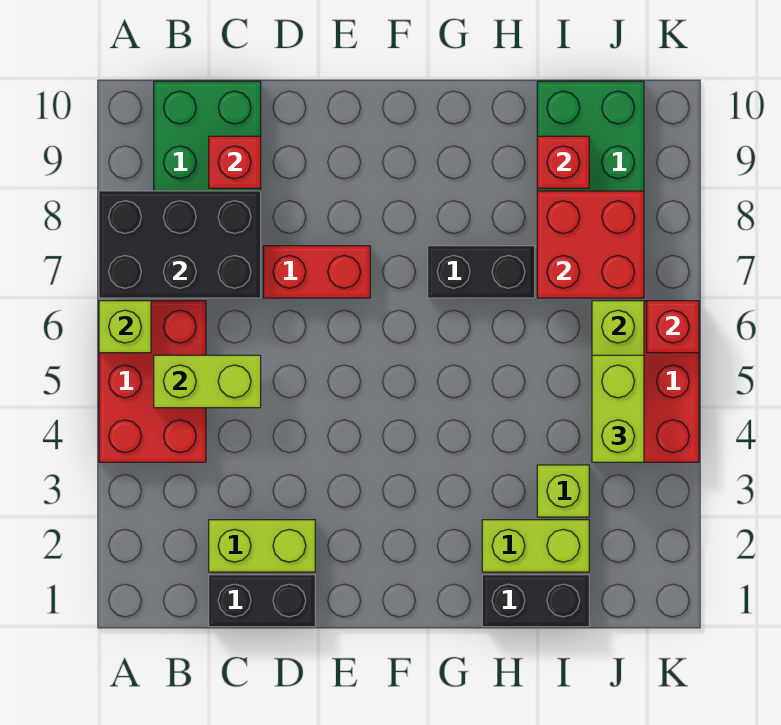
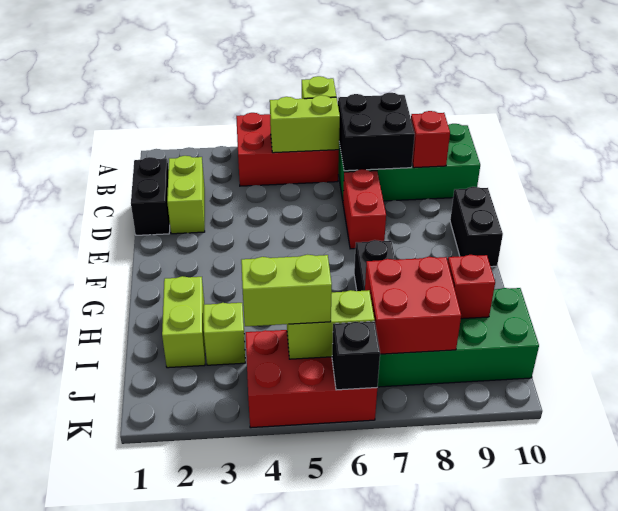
black brick A7:C8 level 2 -> black brick B7:C8 level 2
lime brick B5:C5 level 2 -> lime brick B5:B6 level 2
black brick H1:I1 level 1 -> black brick E10:F10 level 1
red brick K6 level 2 -> black brick K6 level 2

